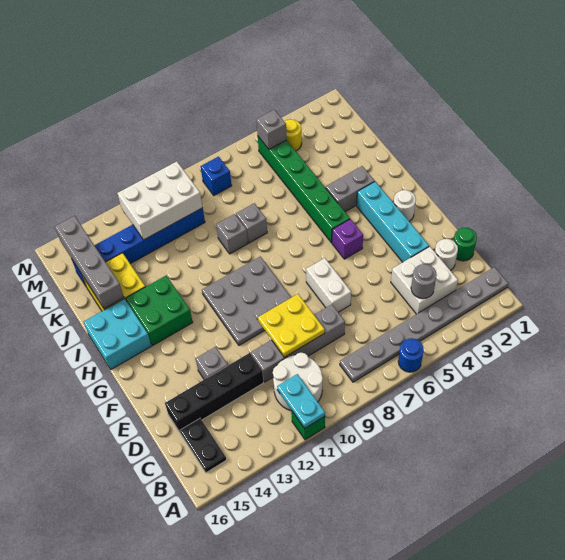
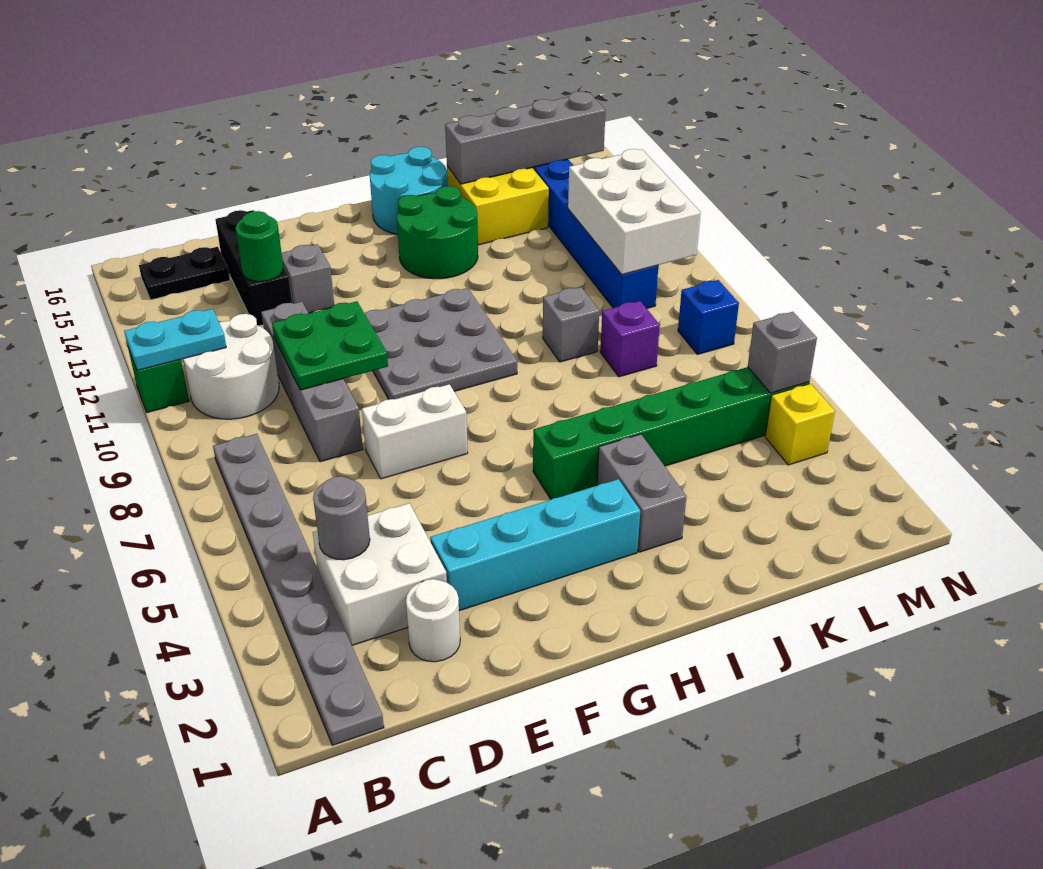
blue round brick A6 level 1 -> none
green round brick D1 level 1 -> green round brick D13 level 2
yellow plate D9:E10 level 2 -> green plate D9:E10 level 2
black brick D12:D15 level 1 -> black brick D13:D15 level 1
white round brick G2 level 1 -> none
purple brick G5 level 1 -> purple brick K8 level 1
green brick H13:I14 level 1 -> green round brick H13:I14 level 1
cyan brick H15:I16 level 1 -> cyan round brick H15:I16 level 1
grey brick J8 level 1 -> none
yellow round brick M4 level 1 -> yellow brick M4 level 1

